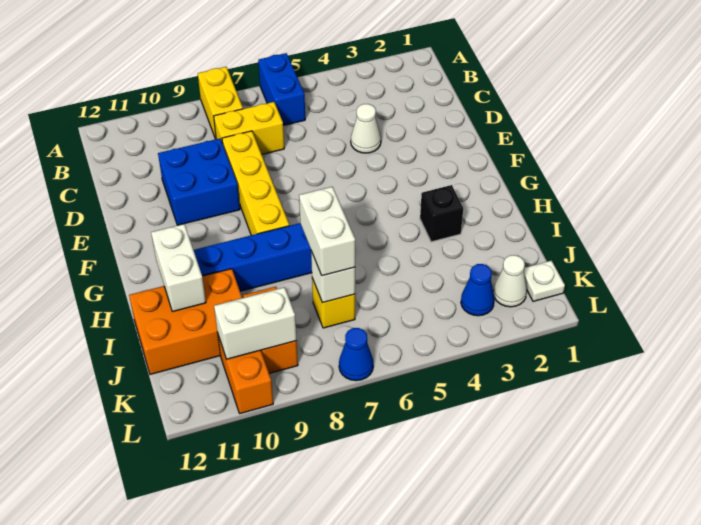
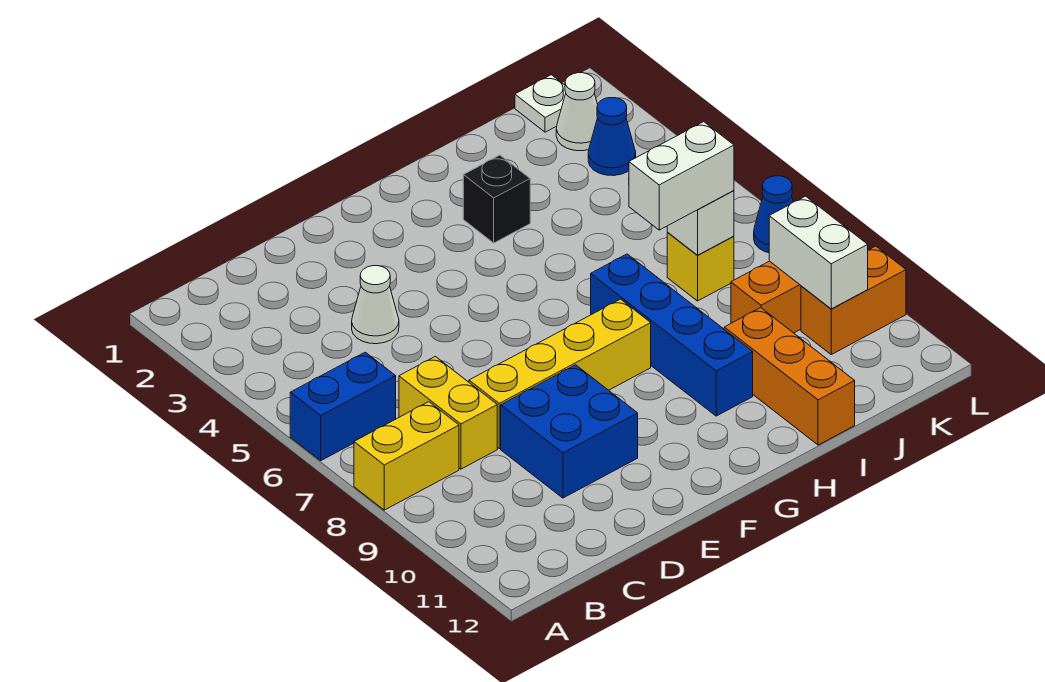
white brick H11:I11 level 2 -> none
orange brick I10:J12 level 1 -> orange brick I10:I12 level 1

